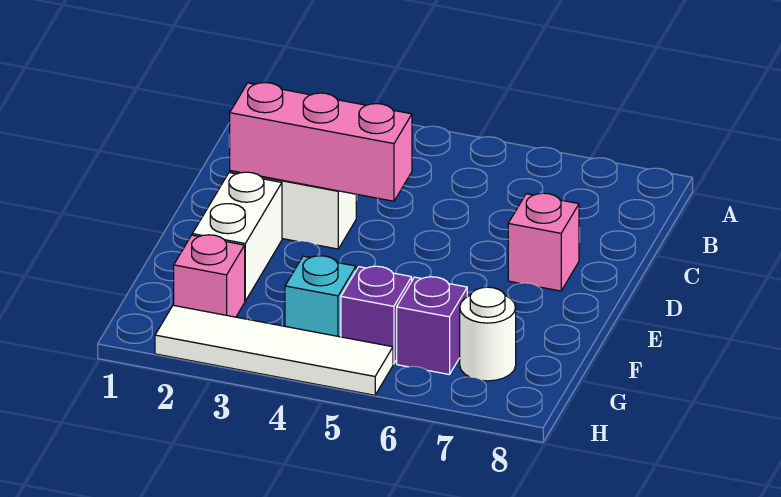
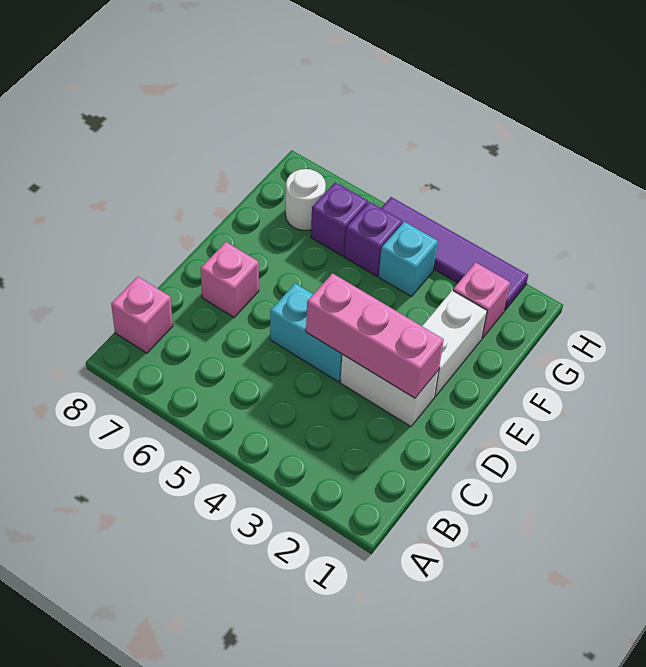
none -> pink brick B8 level 1
none -> cyan brick D4:D5 level 1
white tile H2:H5 level 1 -> purple tile H2:H5 level 1

